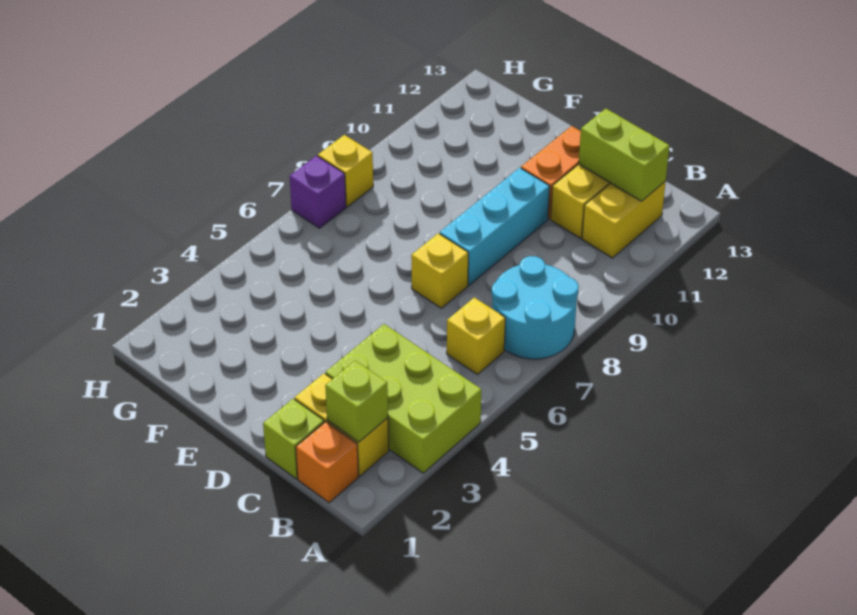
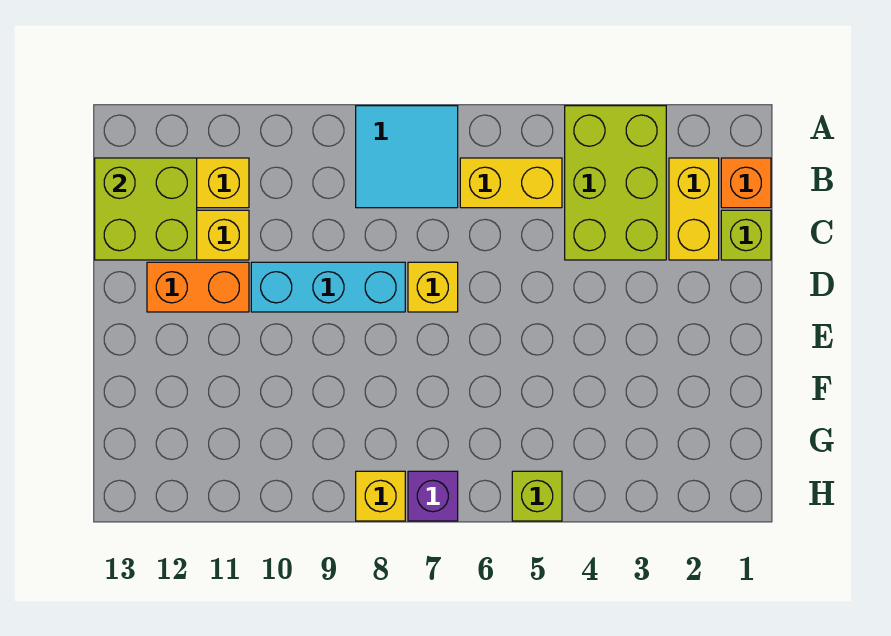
cyan round brick A7:B8 level 1 -> cyan tile A7:B8 level 1
lime brick B2 level 2 -> lime brick H5 level 1
yellow brick B6 level 1 -> yellow brick B5:B6 level 1
lime brick B12:C12 level 2 -> lime brick B12:C13 level 2

